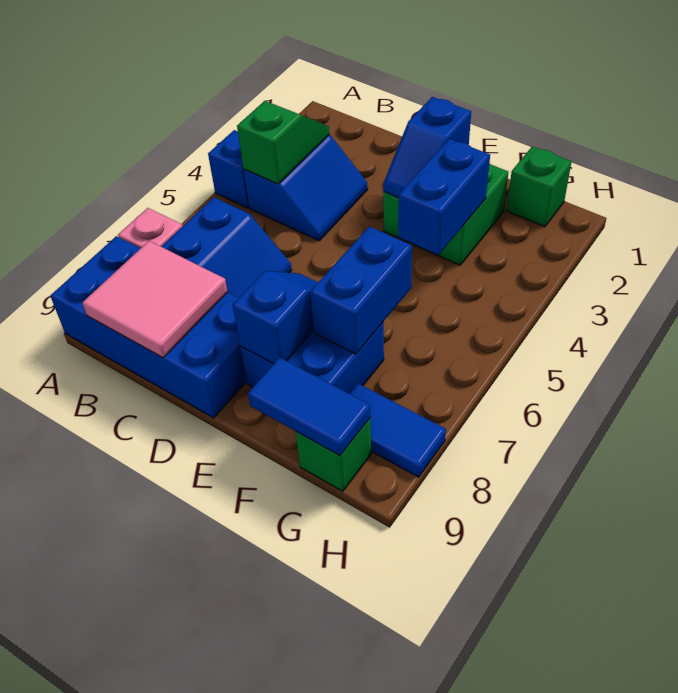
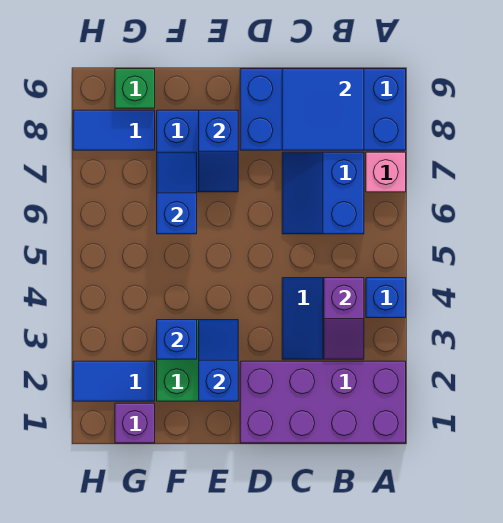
none -> purple brick A1:D2 level 1
green slope B3:B4 level 2 top 4 -> purple slope B3:B4 level 2 top 4
pink tile B8:C9 level 2 -> blue tile B8:C9 level 2
blue brick F3:F4 level 2 -> blue brick F3 level 2
blue brick F6:F7 level 2 -> blue slope F6:F7 level 2 top 6
blue tile F9:G9 level 2 -> blue tile G2:H2 level 1
green brick G1 level 1 -> purple brick G1 level 1

